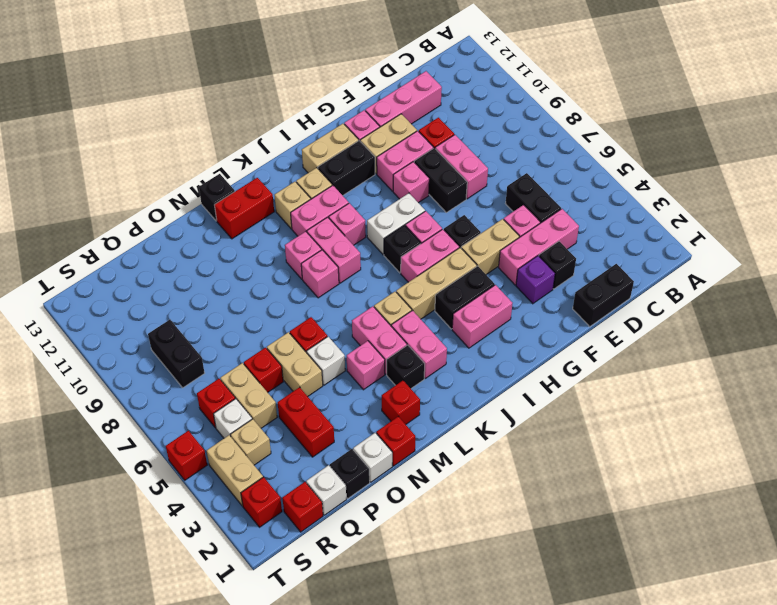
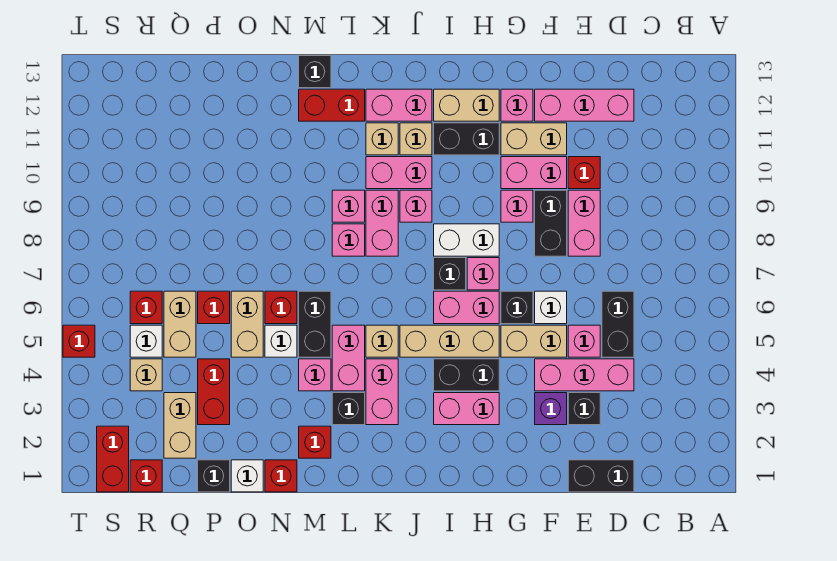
none -> pink brick J12:K12 level 1
white brick Q1 level 1 -> white brick F6 level 1
black brick R8:R9 level 1 -> black brick M5:M6 level 1
red brick S2 level 1 -> red brick S1:S2 level 1
tan brick S3:S4 level 1 -> tan brick Q2:Q3 level 1

